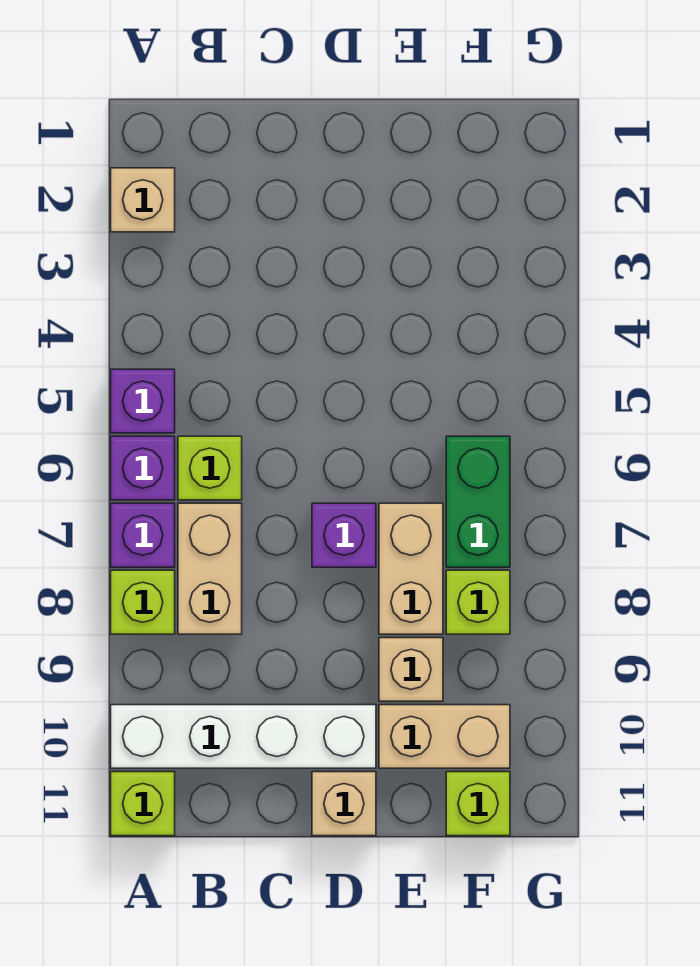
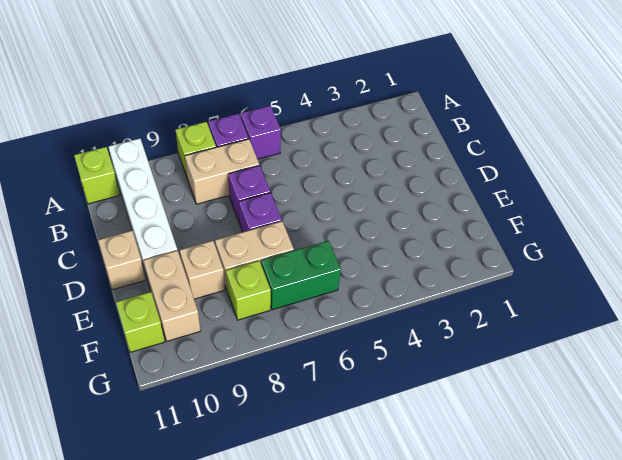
tan brick A2 level 1 -> none
purple brick A5 level 1 -> purple brick C7 level 1
lime brick B6 level 1 -> none

